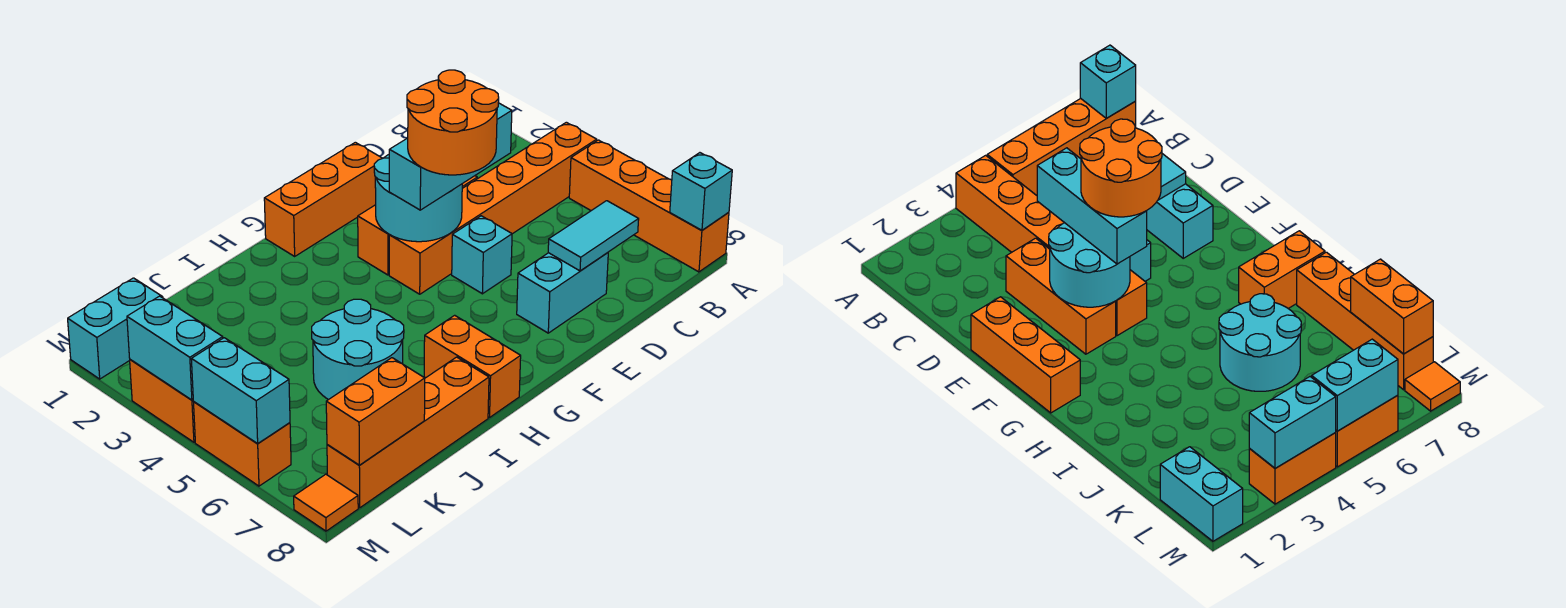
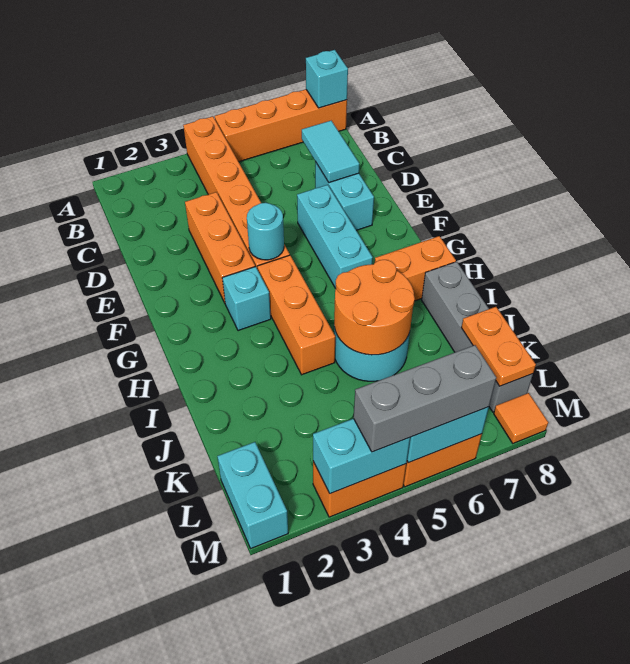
cyan brick D4:F4 level 3 -> cyan brick E6:G6 level 1
orange brick E1:G1 level 1 -> orange brick G4:I4 level 1
cyan round brick E3:F4 level 2 -> cyan round brick F4 level 2
orange round brick E4:F5 level 4 -> orange round brick I5:J6 level 2
cyan brick E5 level 1 -> cyan brick G3 level 1
orange brick I8:L8 level 1 -> grey brick I8:L8 level 1
orange brick K8:L8 level 2 -> orange plate K8:L8 level 2
none -> grey brick M4:M6 level 3

